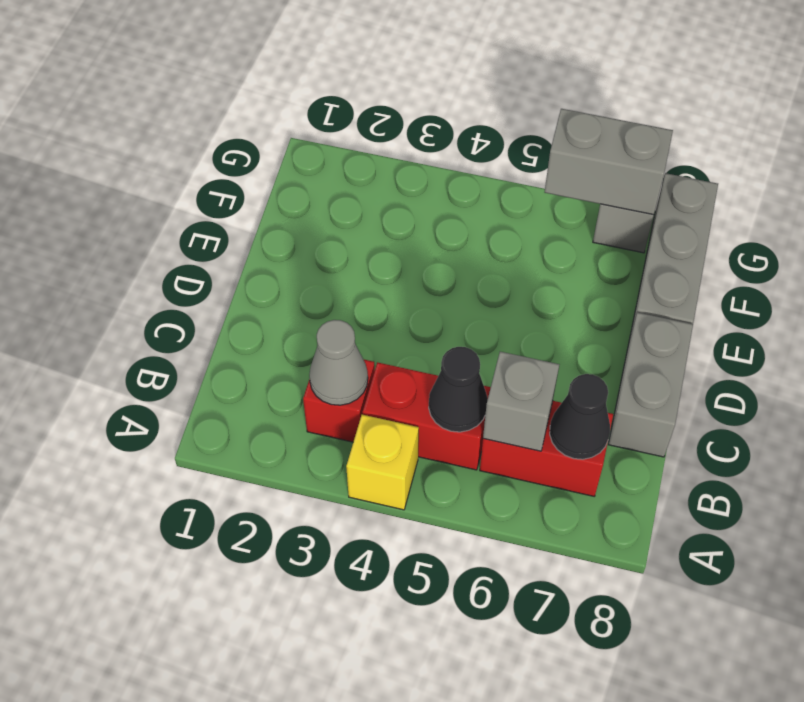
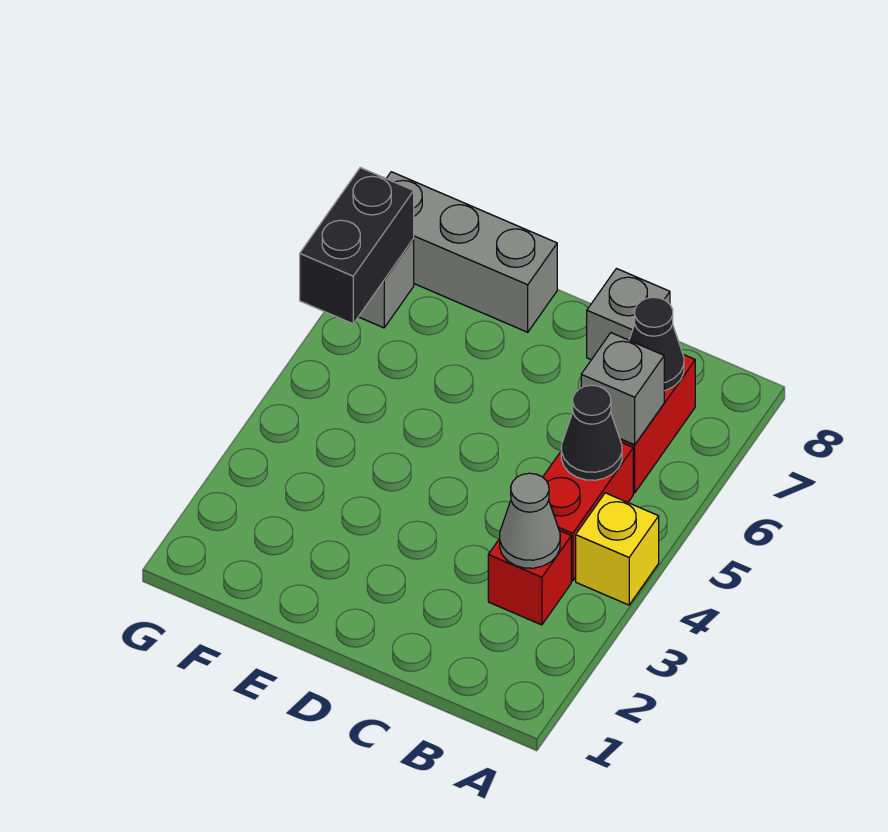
grey brick C8:D8 level 1 -> grey brick C8 level 1
grey brick G6:G7 level 2 -> black brick G6:G7 level 2

